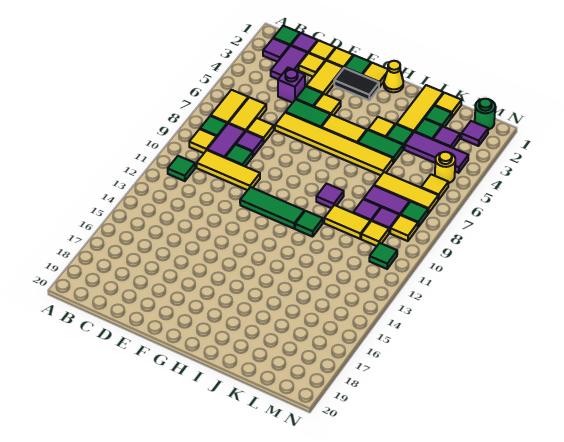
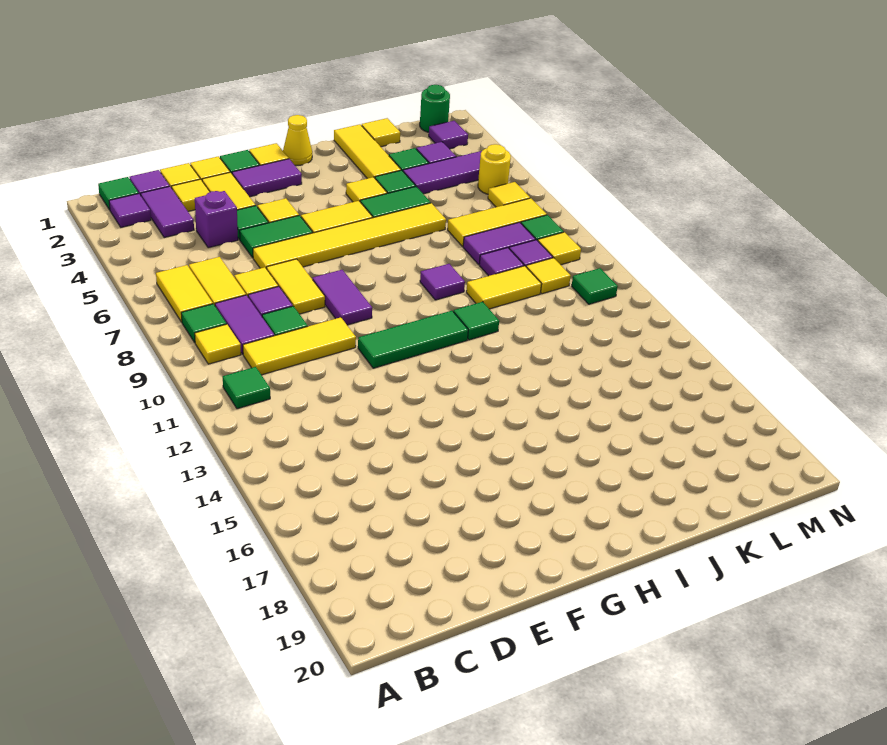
none -> yellow tile E7:E8 level 1
black tile F2:G2 level 1 -> purple tile F2:G2 level 1
none -> purple tile F8:F9 level 1
green tile K2 level 1 -> none

